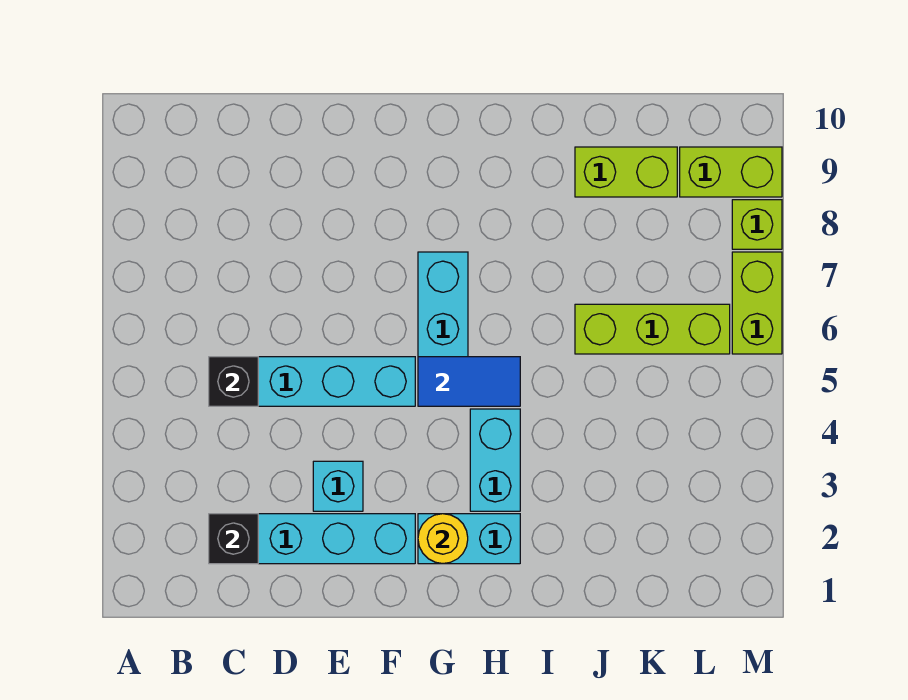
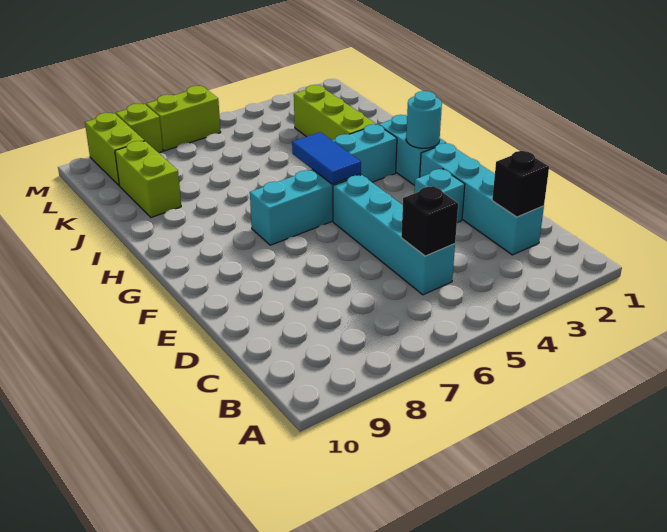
yellow round brick G2 level 2 -> cyan round brick G2 level 2
lime brick J6:L6 level 1 -> lime brick I3:K3 level 1

